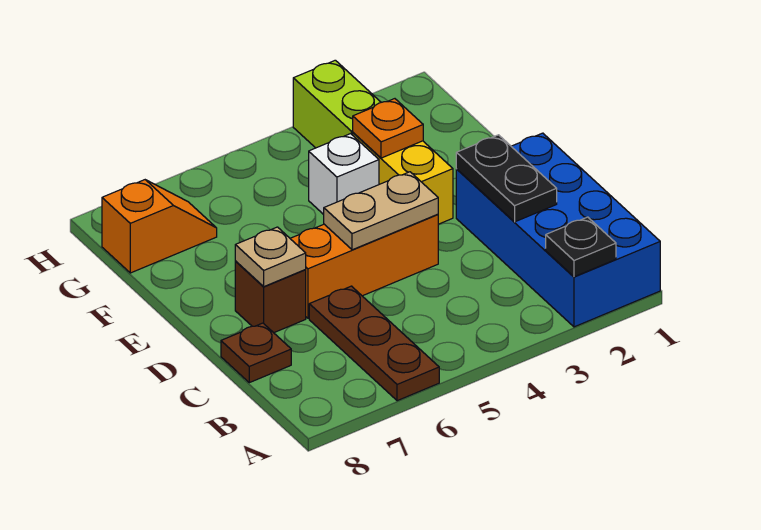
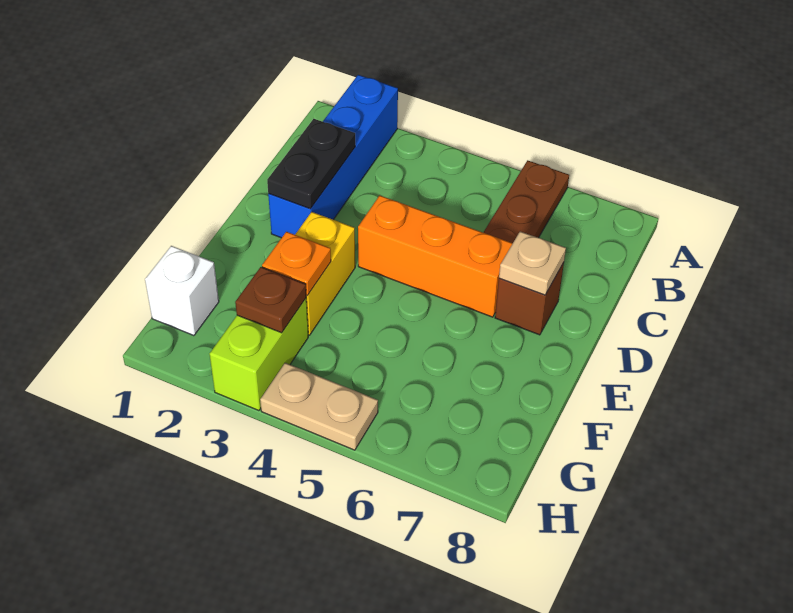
blue brick A1:D2 level 1 -> blue brick A2:D2 level 1
black plate A2 level 2 -> none
brown plate C8 level 1 -> brown plate G3 level 2
tan plate D4:D5 level 2 -> tan plate H4:H5 level 1
white brick F4 level 1 -> white brick G1 level 1
orange slope G7:G8 level 1 top 8 -> none

